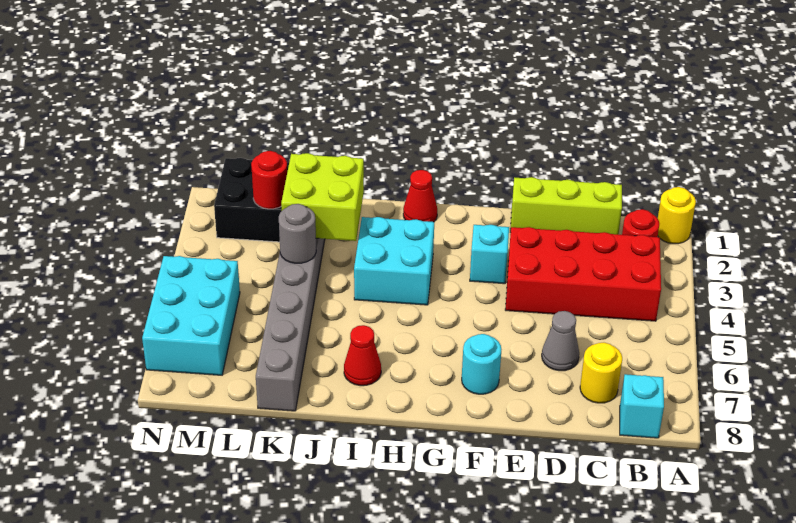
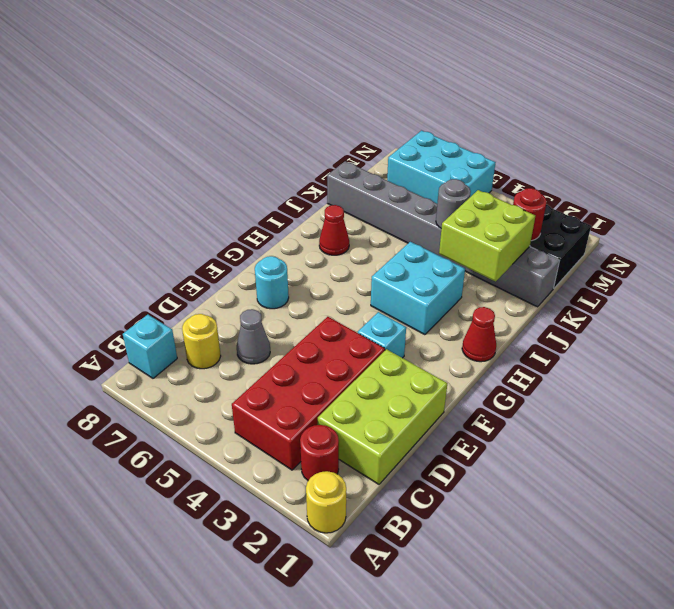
lime brick C1:E1 level 1 -> lime brick C1:E2 level 1

